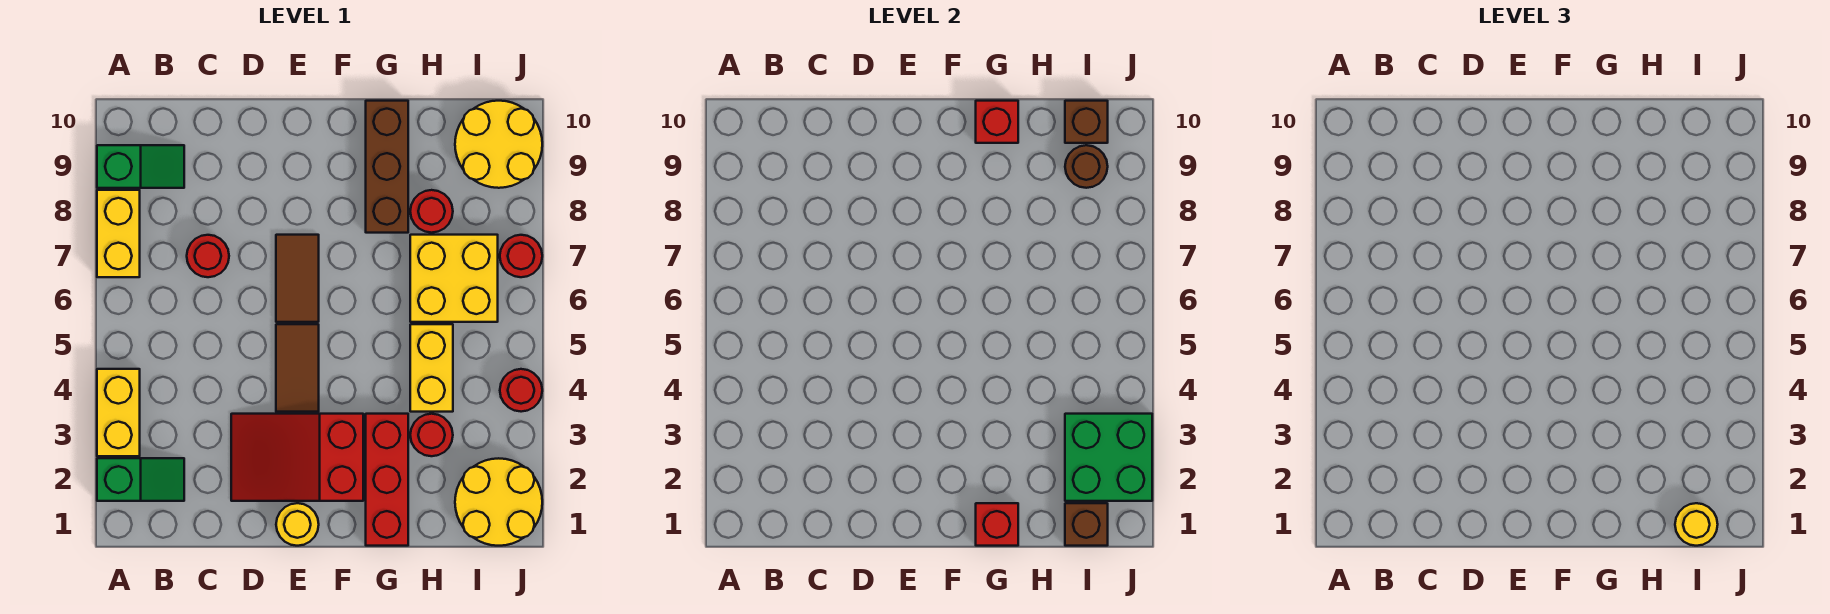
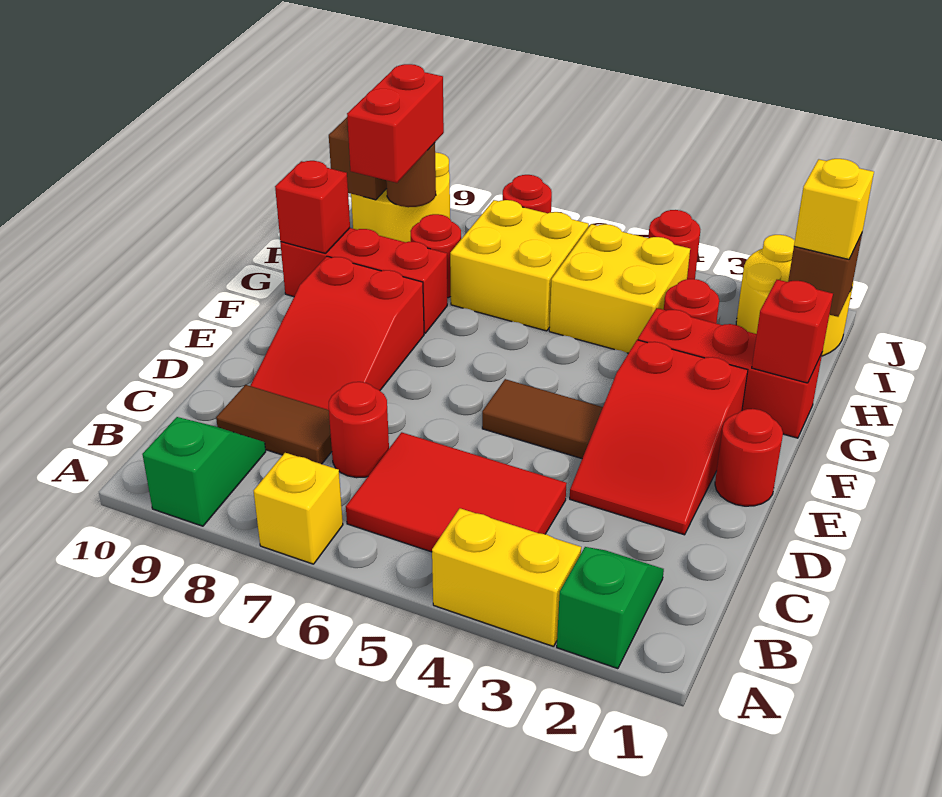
yellow brick A7:A8 level 1 -> yellow brick A7 level 1
none -> red tile B4:C6 level 1
none -> red slope D8:F9 level 1 top F
yellow round brick E1 level 1 -> red round brick E1 level 1
brown tile E6:E7 level 1 -> brown tile C8:C9 level 1
brown brick G8:G10 level 1 -> red brick G8:G10 level 1
yellow brick H4:H5 level 1 -> yellow brick H4:I5 level 1
none -> red brick H9:I9 level 3
yellow round brick I1 level 3 -> yellow brick I1 level 3
green brick I2:J3 level 2 -> none

